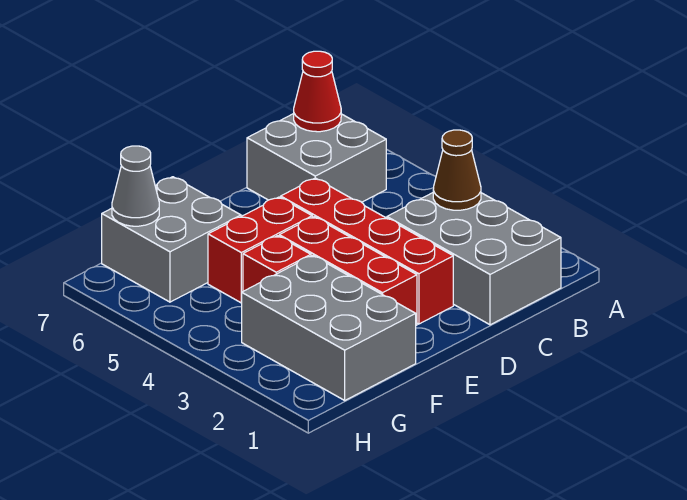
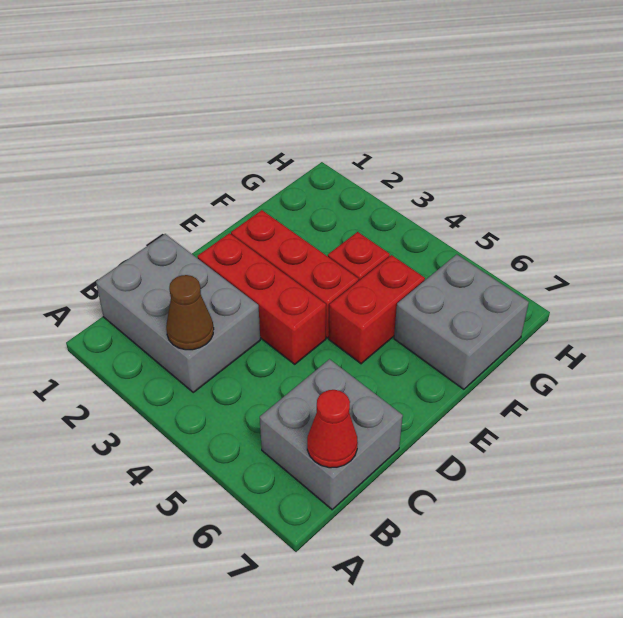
red brick D2:D5 level 1 -> red brick D2:D4 level 1
grey brick F1:G3 level 1 -> none
grey cone G7 level 2 -> none

